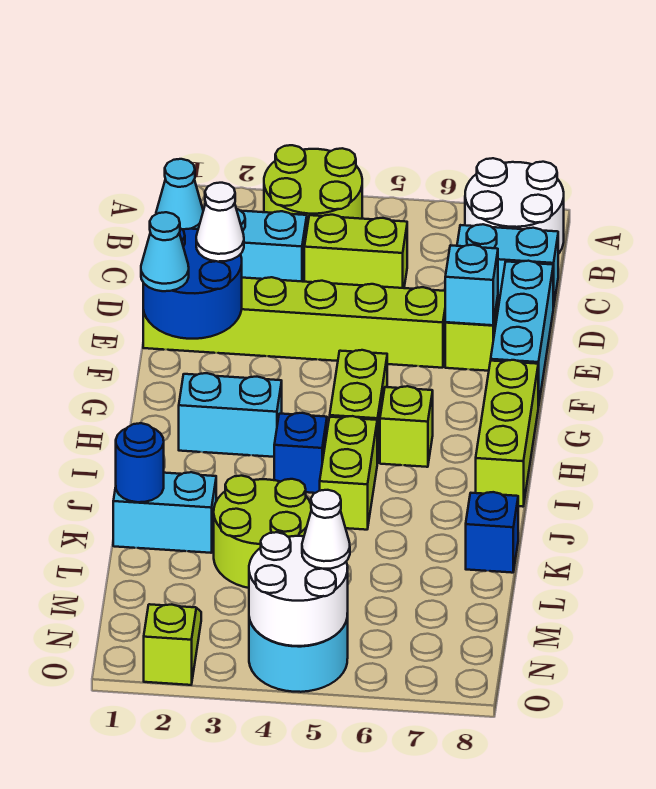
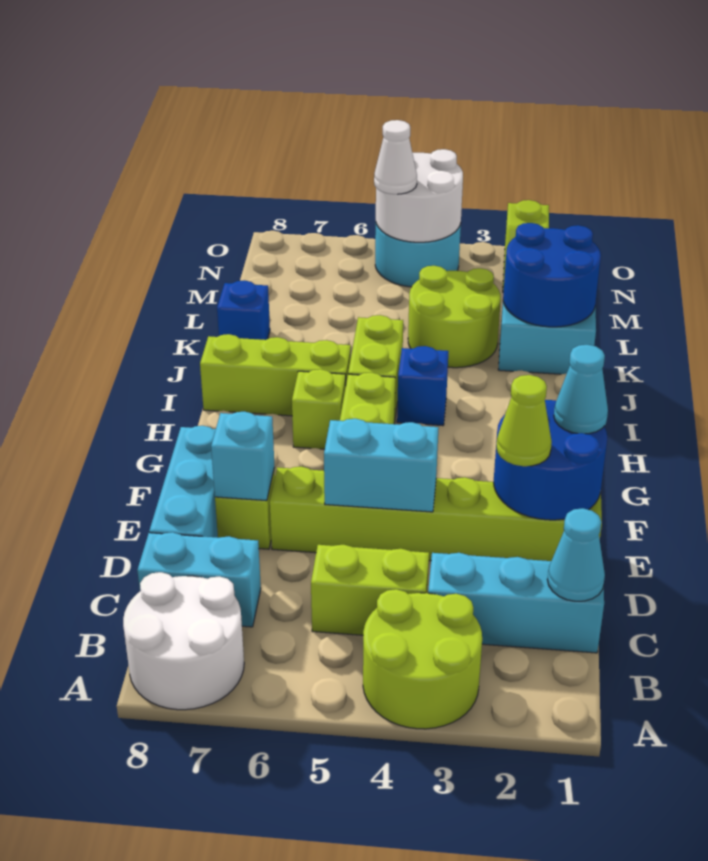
white cone E2 level 3 -> lime cone E2 level 3
lime brick G8:I8 level 1 -> lime brick I6:I8 level 1
cyan brick H2:H3 level 1 -> cyan brick E4:E5 level 2
blue round brick K1 level 2 -> blue round brick K1:L2 level 2

